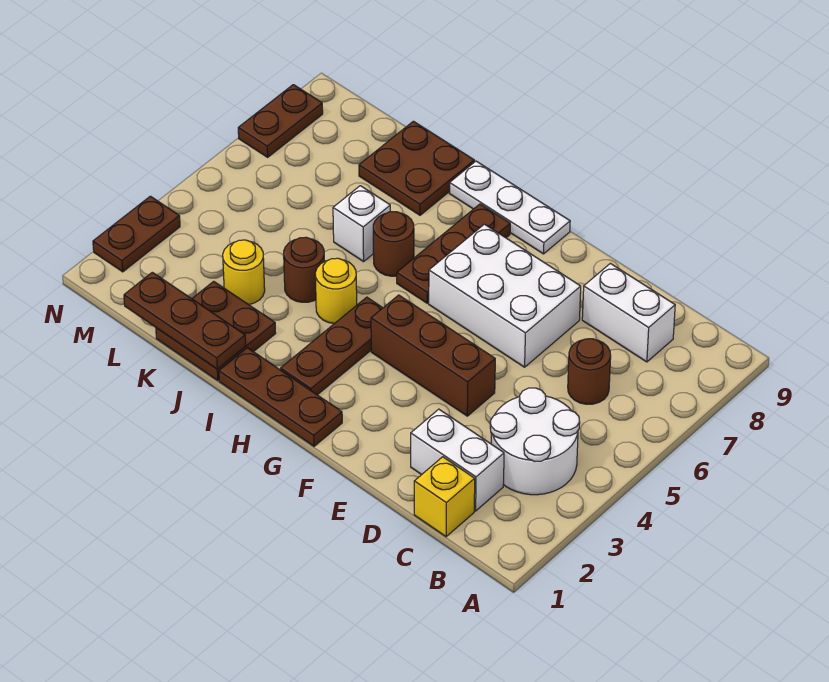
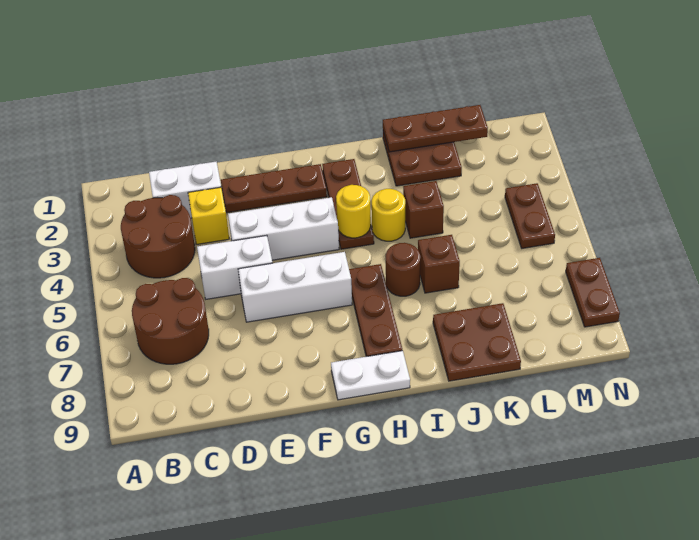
white round brick B3:C4 level 1 -> brown round brick B3:C4 level 1
yellow brick C1 level 1 -> yellow brick D3 level 1
brown round brick C6 level 1 -> brown round brick B6:C7 level 1
white brick C8:D8 level 1 -> white brick D5:E5 level 1
brown brick E4:G4 level 1 -> white brick E4:G4 level 1
white brick E6:G7 level 1 -> white brick E6:G6 level 1
brown plate G1:I1 level 1 -> brown plate E2:G2 level 1
white plate G9:I9 level 1 -> white plate G9:H9 level 1
brown round brick J4 level 1 -> brown brick J4 level 1
white brick J6 level 1 -> brown brick J6 level 1
yellow round brick K3 level 1 -> yellow round brick H4 level 2
brown plate N2:N3 level 1 -> brown plate M4:M5 level 1

